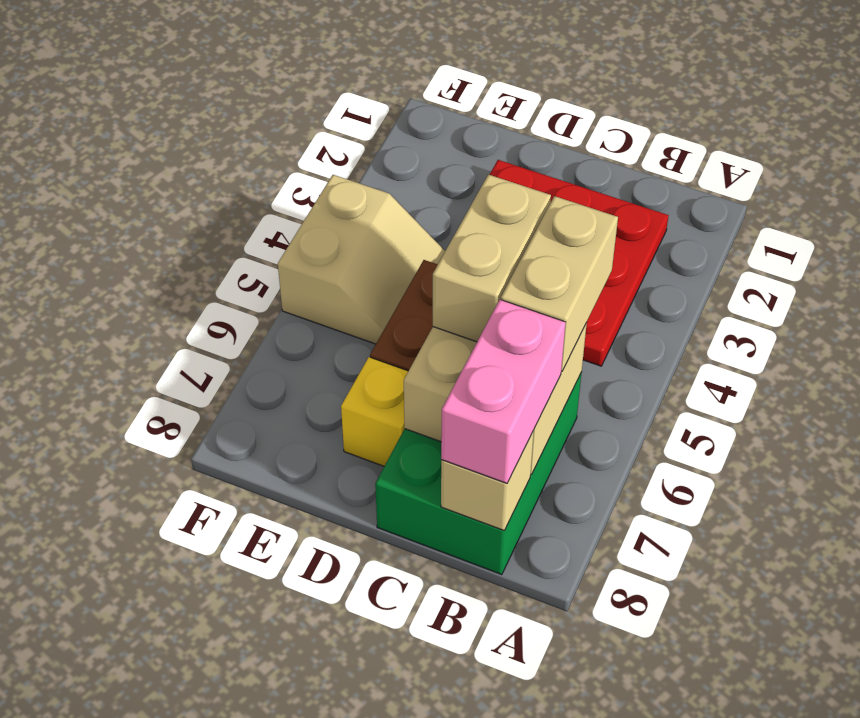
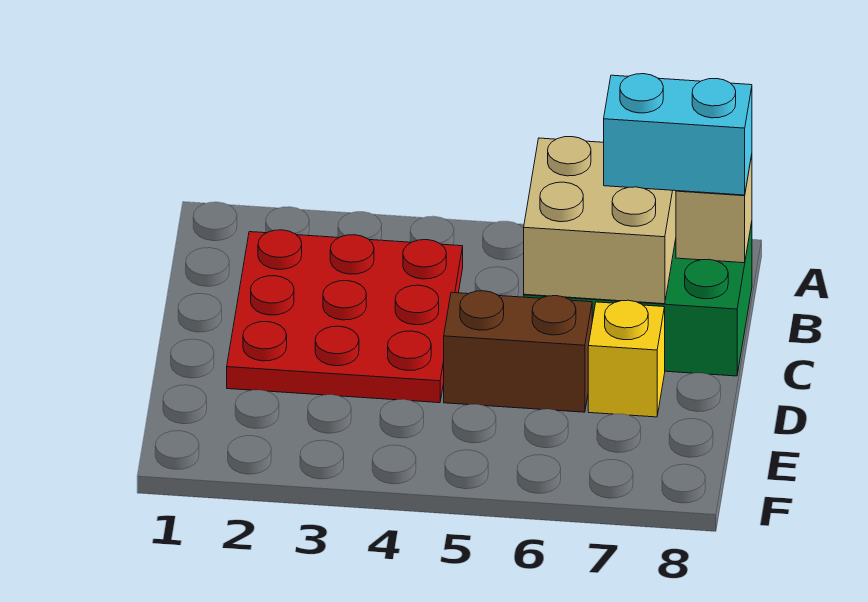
tan brick B5:B6 level 3 -> none
pink brick B7:B8 level 3 -> cyan brick B7:B8 level 3
tan brick C5:C6 level 3 -> none
tan slope E4:F5 level 1 top F -> none

